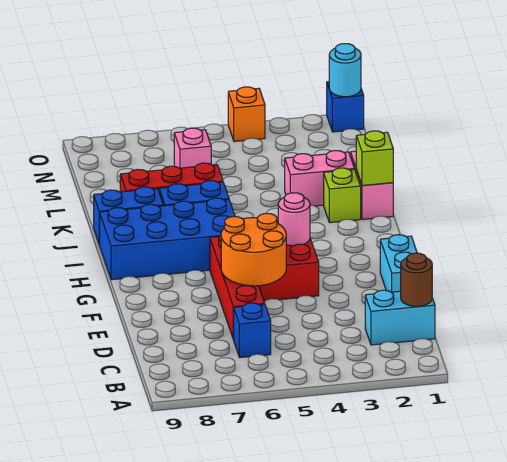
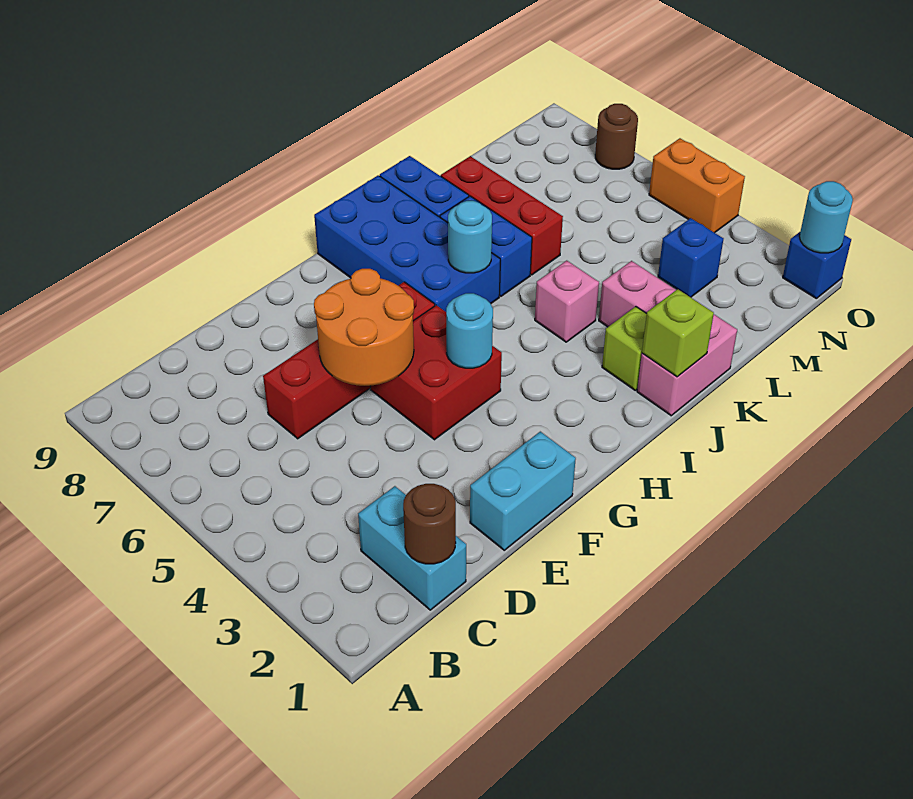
blue brick C6 level 1 -> blue brick M3 level 1
pink round brick G4 level 2 -> cyan round brick G4 level 2
none -> cyan round brick I6 level 2
pink brick M6 level 1 -> pink brick J4 level 1
orange brick O4 level 1 -> orange brick O4:O5 level 1
none -> brown round brick O7 level 1

